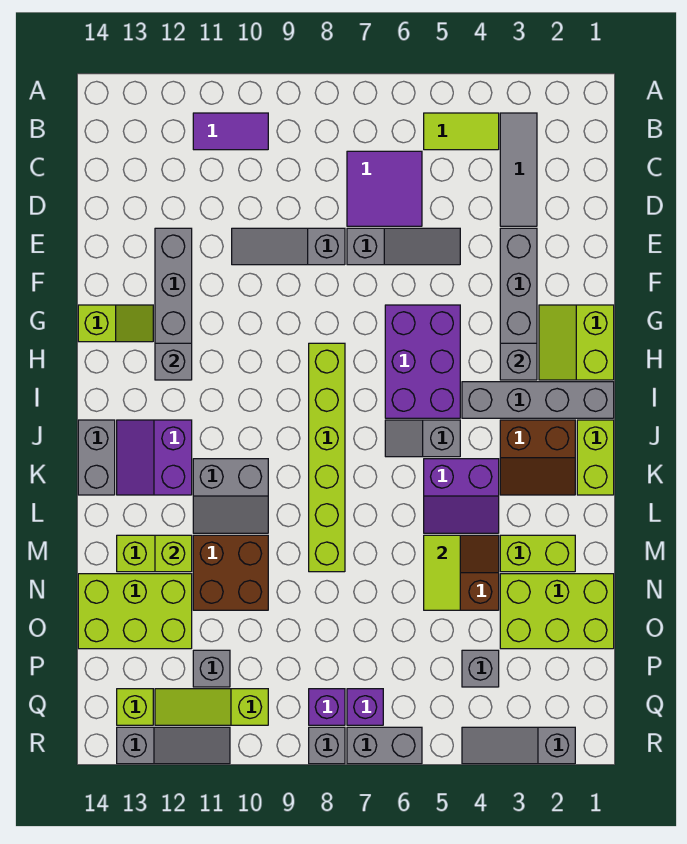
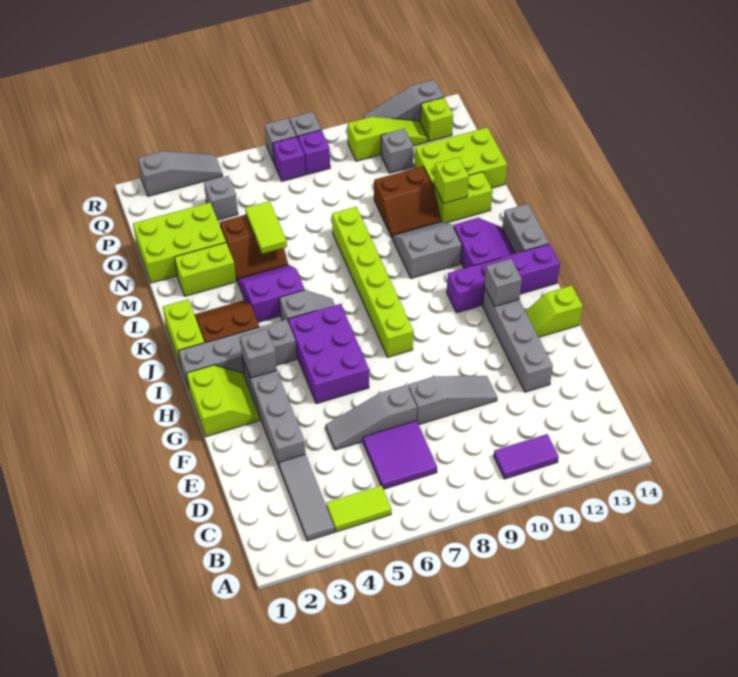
none -> purple brick I11:I14 level 1
brown brick M10:N11 level 1 -> brown slope M10:N11 level 1 top N
grey brick R6:R7 level 1 -> grey brick R7 level 1

